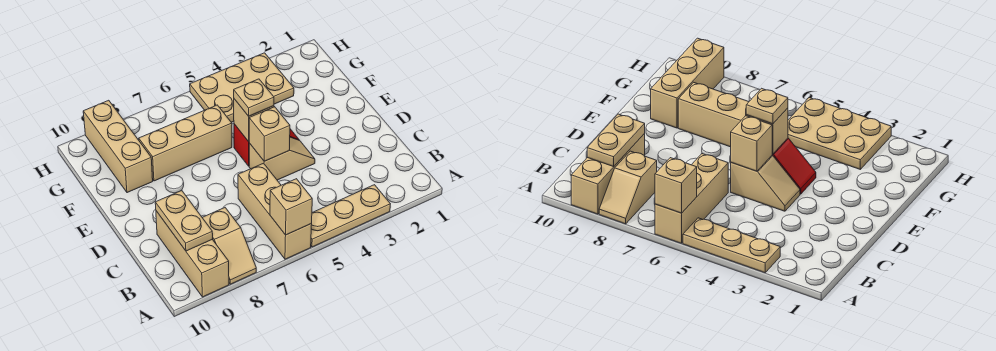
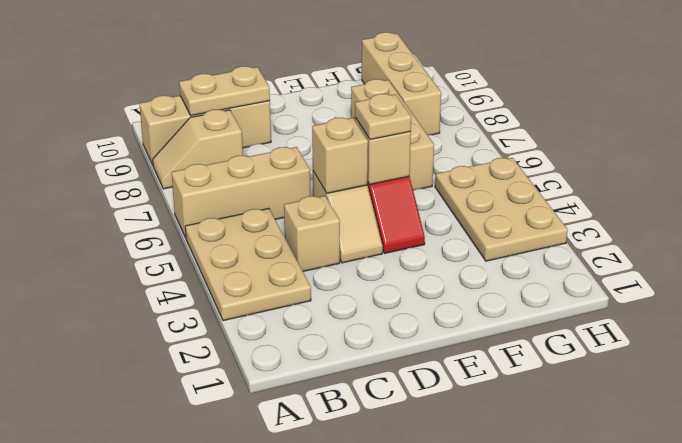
tan plate A3:A5 level 1 -> tan plate A3:B5 level 1
tan brick A6 level 2 -> tan brick C4 level 1
tan brick F9:H9 level 1 -> tan brick G8:G10 level 1

